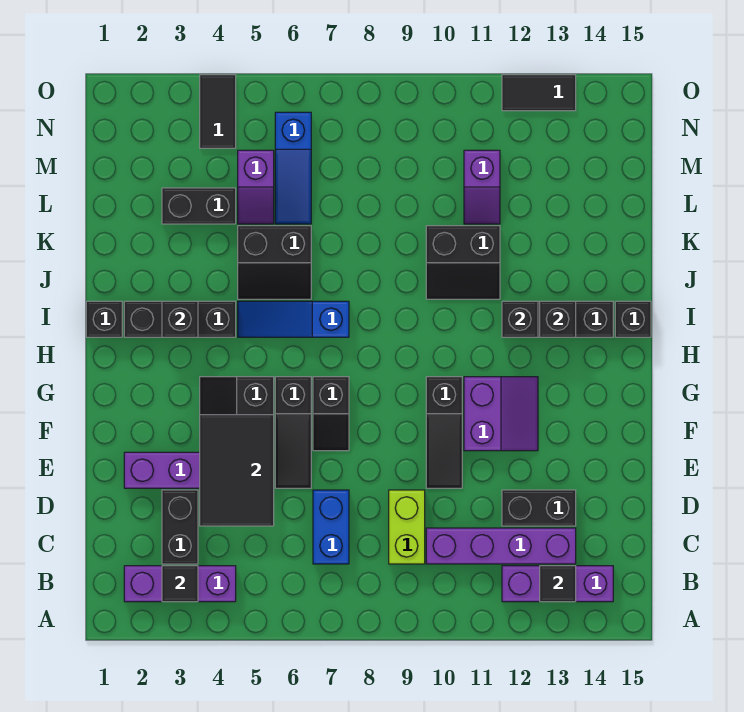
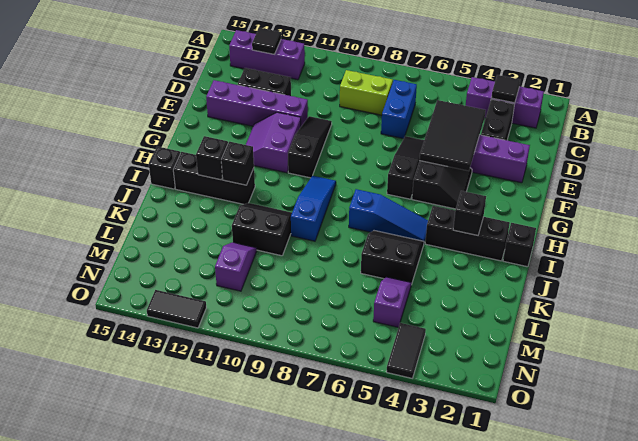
lime brick C9:D9 level 1 -> lime brick C8:C9 level 1
purple brick C10:C13 level 1 -> purple brick E11:E14 level 1
black slope F7:G7 level 1 top G -> none
black brick L3:L4 level 1 -> none
blue slope L6:N6 level 1 top N -> blue slope H9:J9 level 1 top J

